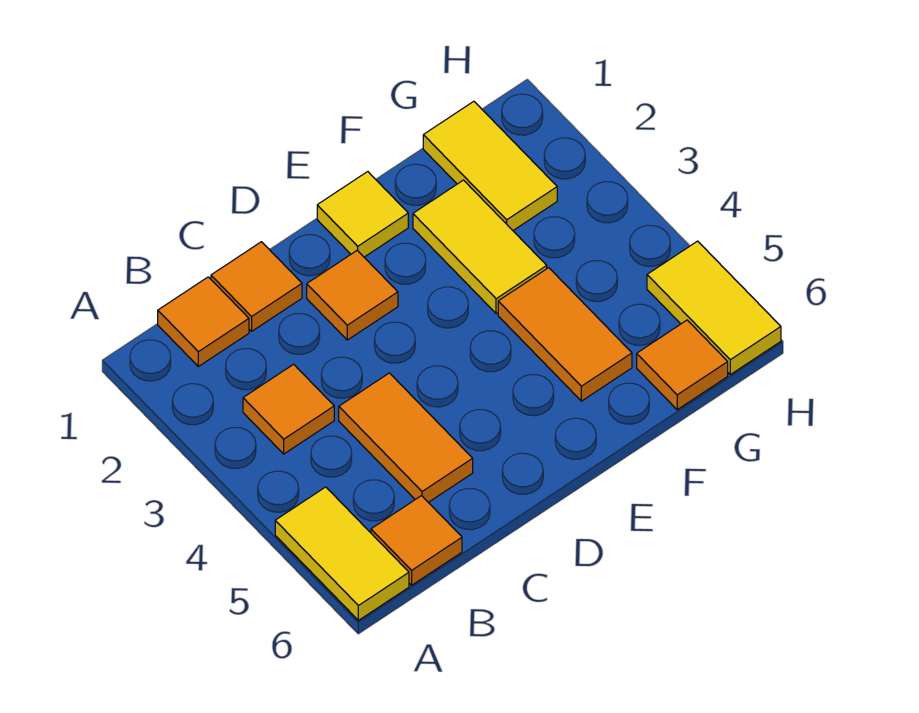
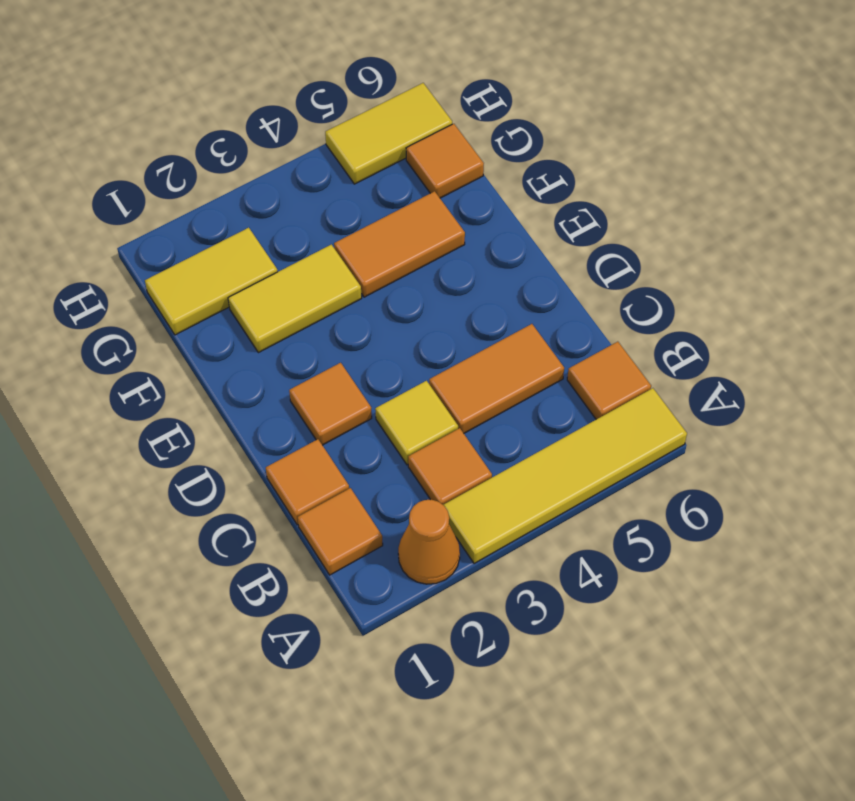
none -> orange cone A2 level 1
yellow tile A5:A6 level 1 -> yellow tile A3:A6 level 1
yellow tile E1 level 1 -> yellow tile C3 level 1

